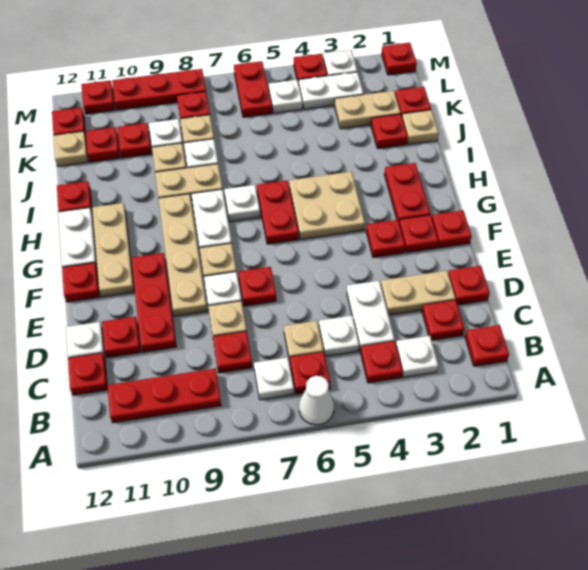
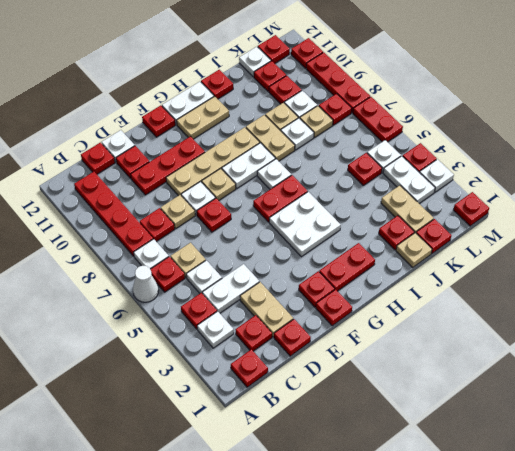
red plate B9:B11 level 1 -> red plate B8:B11 level 1
red plate F3 level 1 -> red plate K5 level 1
tan plate F11:H11 level 1 -> tan plate G11:H11 level 1
tan plate G4:H5 level 1 -> white plate G4:H5 level 1
tan plate K12 level 1 -> white plate K12 level 1
red plate L6:M6 level 1 -> red plate M6:M7 level 1

